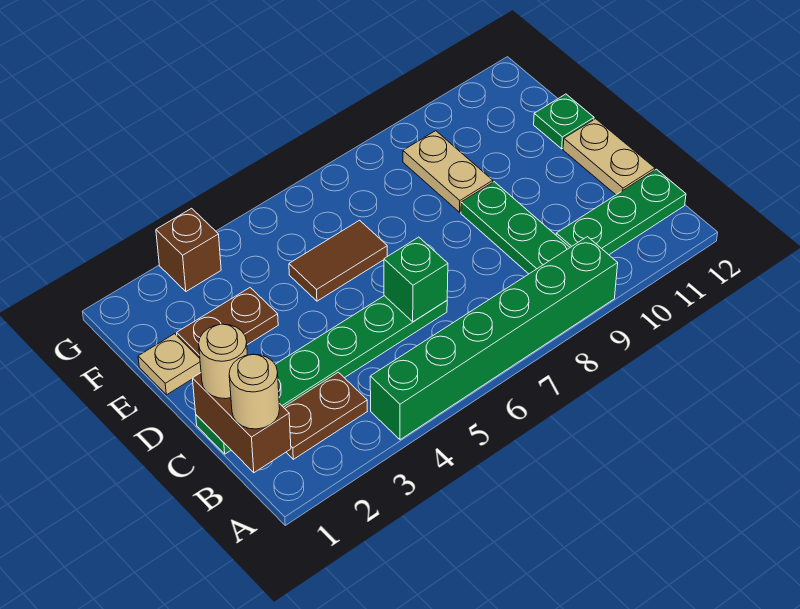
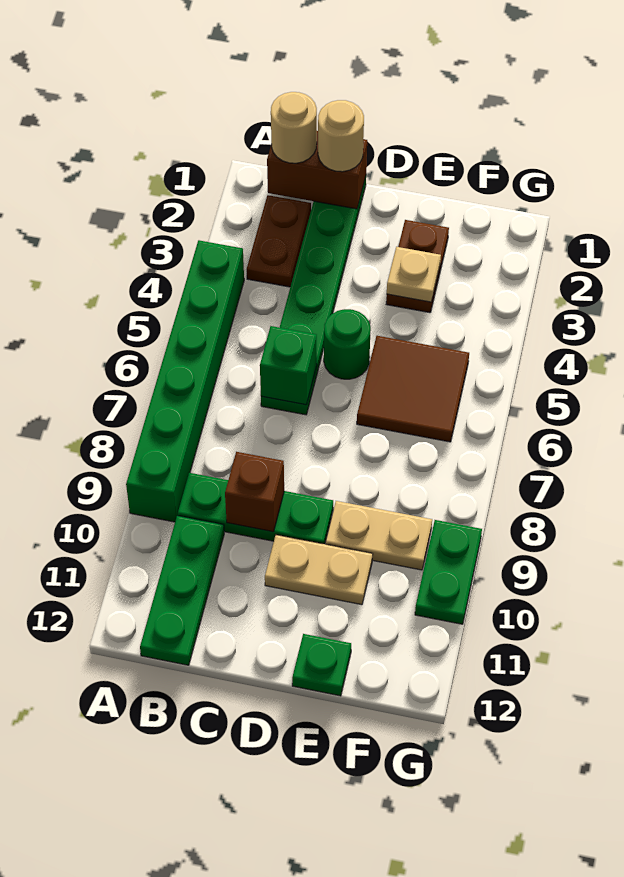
tan plate C12:D12 level 1 -> tan plate D10:E10 level 1
none -> green round brick D5 level 1
tan plate E1 level 1 -> tan plate E3 level 2
brown tile E5:E6 level 1 -> brown tile E5:F6 level 1
brown brick G3 level 1 -> brown brick C9 level 2
none -> green plate G9:G10 level 1

